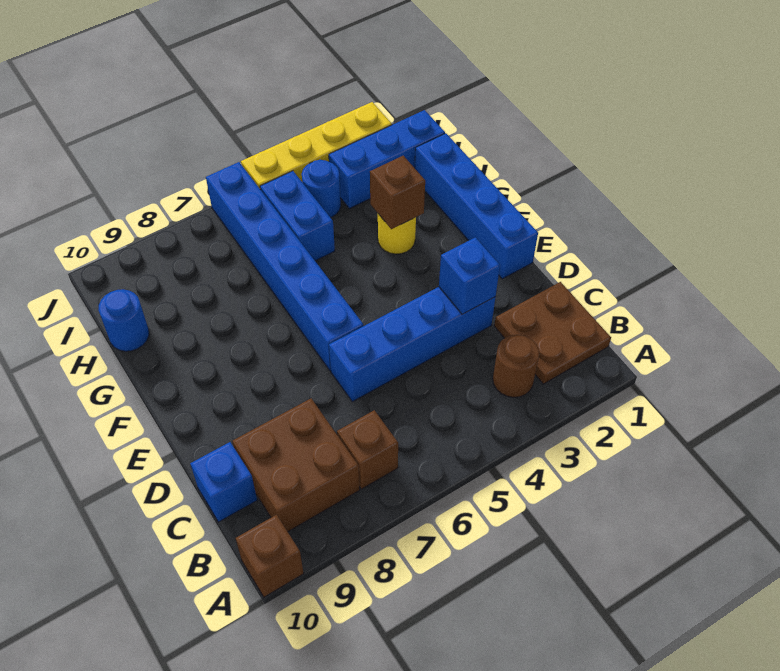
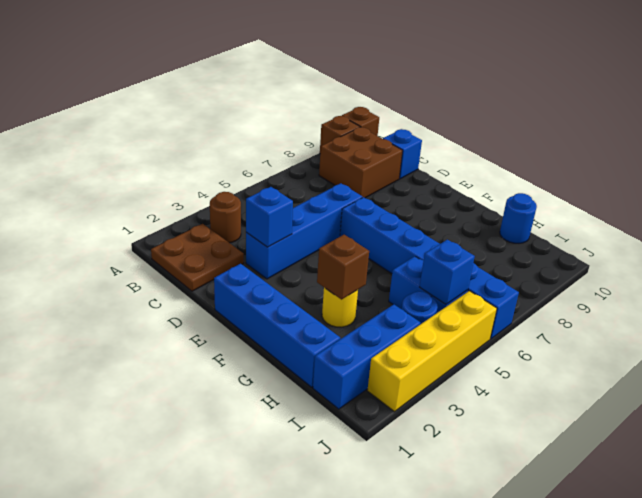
brown brick B7 level 1 -> brown brick A9 level 1
none -> blue brick I5 level 2

